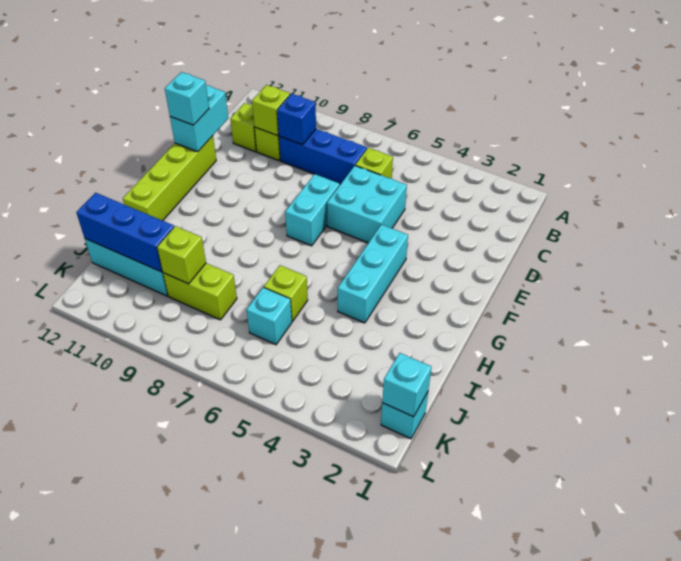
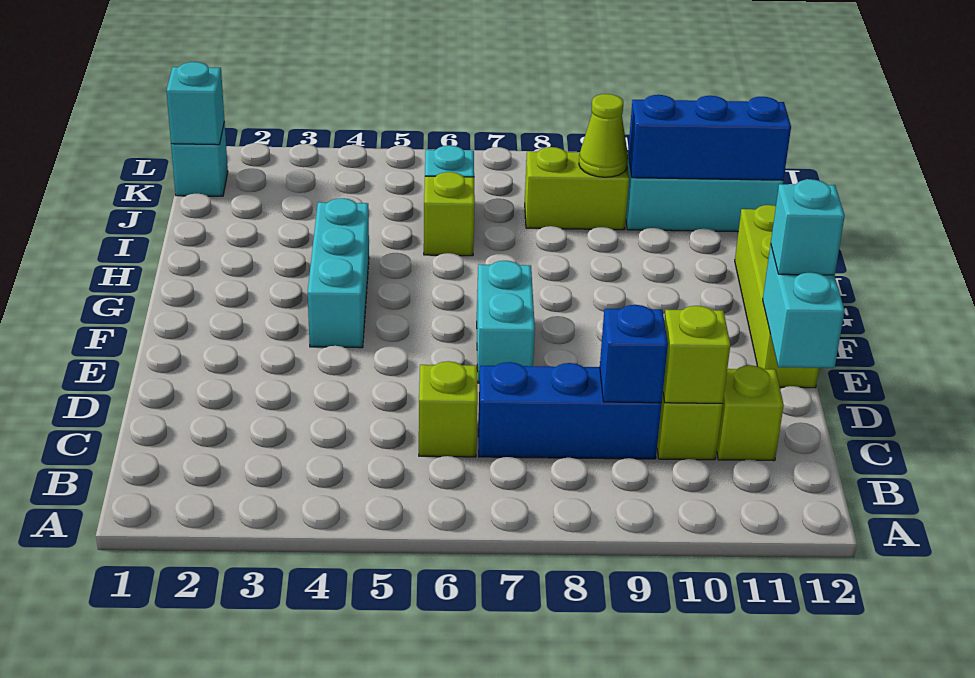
cyan brick D5:E6 level 1 -> none
lime brick J9 level 2 -> lime cone J9 level 2

